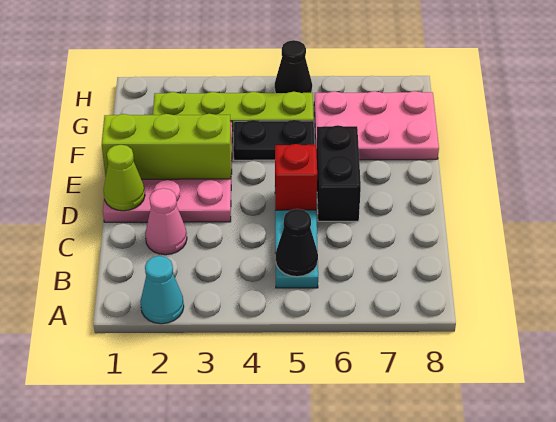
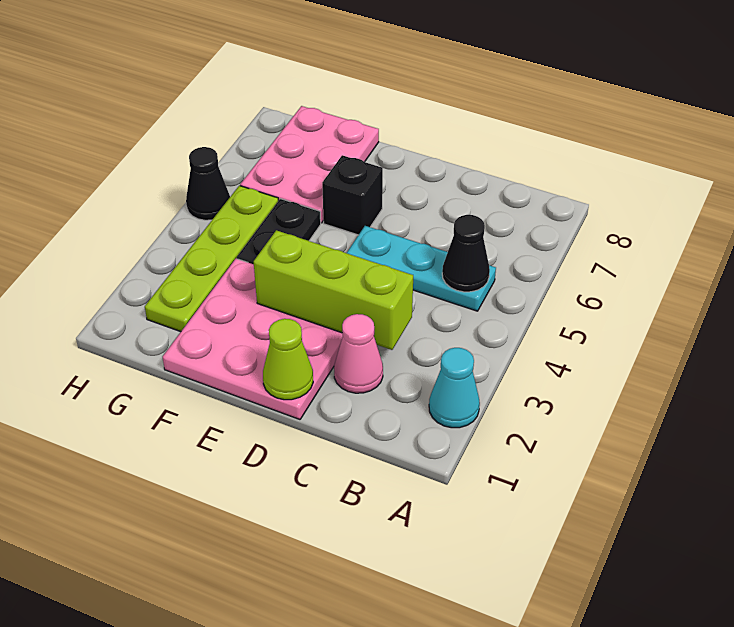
red brick D5 level 2 -> none
black brick D6:E6 level 1 -> black brick E6 level 1
lime brick E1:E3 level 2 -> lime brick C3:E3 level 2

